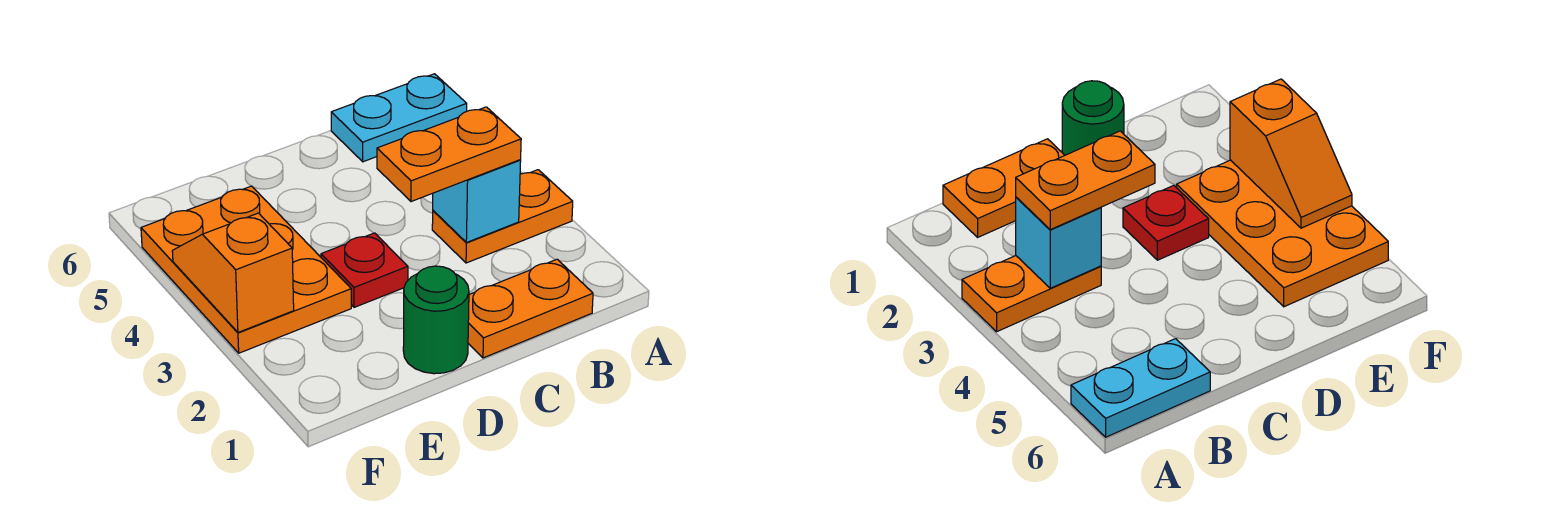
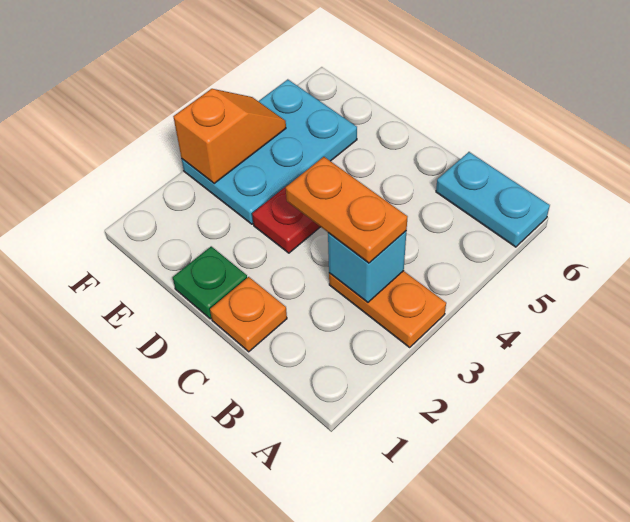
orange plate B1:C1 level 1 -> orange plate C1 level 1
green round brick D1 level 1 -> green plate D1 level 1
orange plate E3:F5 level 1 -> cyan plate E3:F5 level 1

